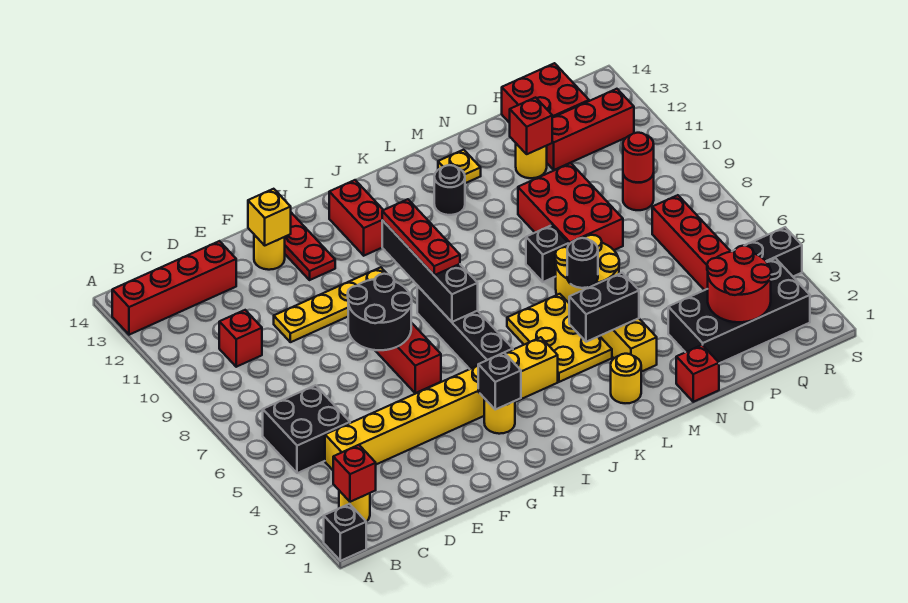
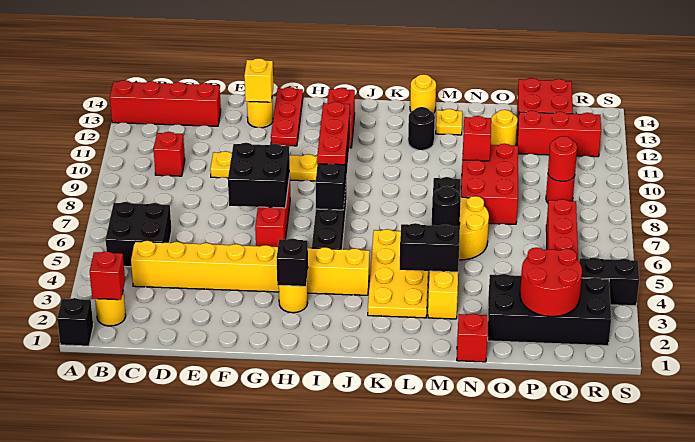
black round brick F7:G8 level 2 -> black brick F7:G8 level 2
yellow plate K4:L6 level 1 -> yellow plate K3:L6 level 1
yellow round brick L2 level 1 -> yellow round brick L14 level 1
red brick O12 level 2 -> red brick N10 level 2

